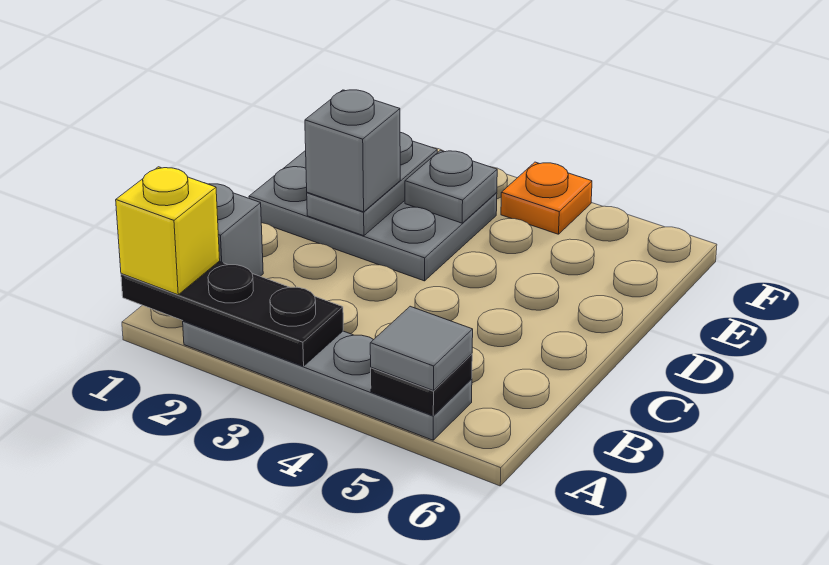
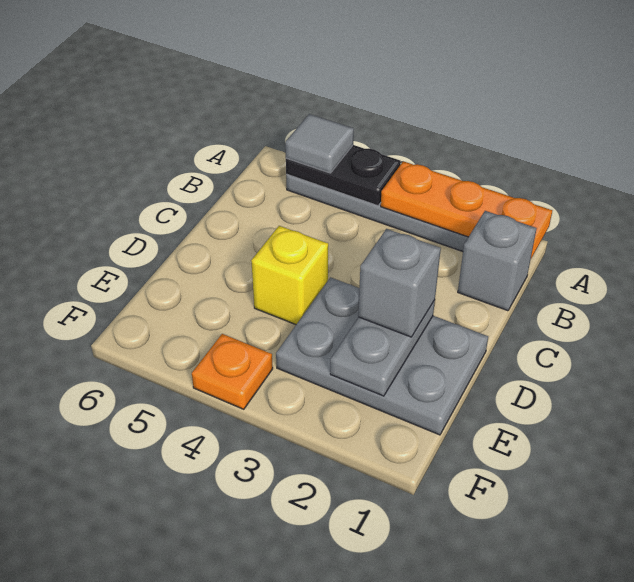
black plate A1:A3 level 2 -> orange plate A1:A3 level 2
yellow brick A1 level 3 -> yellow brick D4 level 1
black plate A5 level 2 -> black plate A4:A5 level 2
grey plate E3 level 2 -> none

